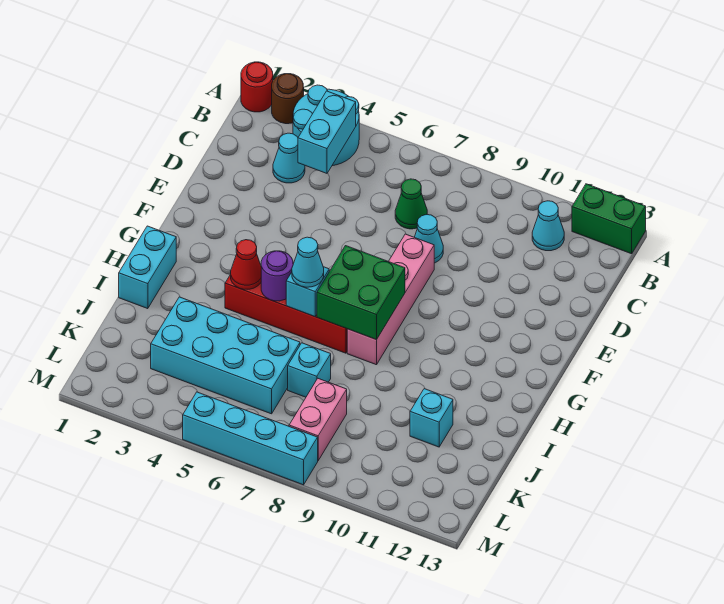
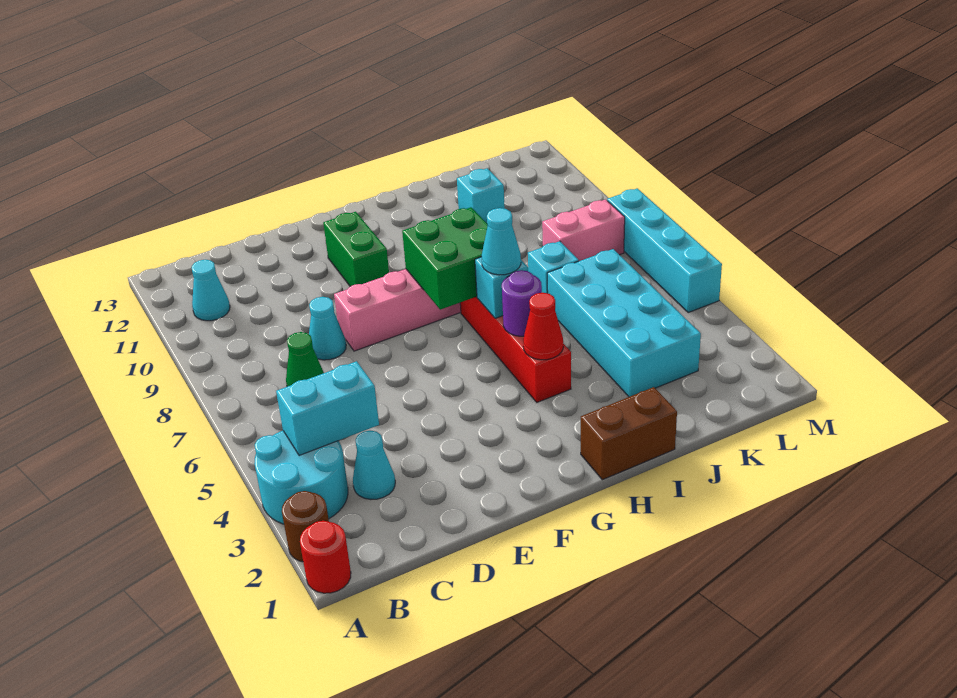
green brick A12:A13 level 1 -> green brick F10:F11 level 1
cyan brick H1:I1 level 1 -> brown brick H1:I1 level 1

